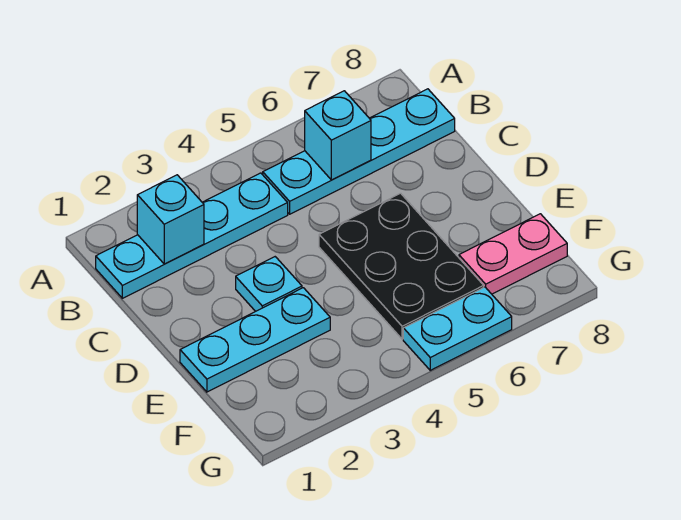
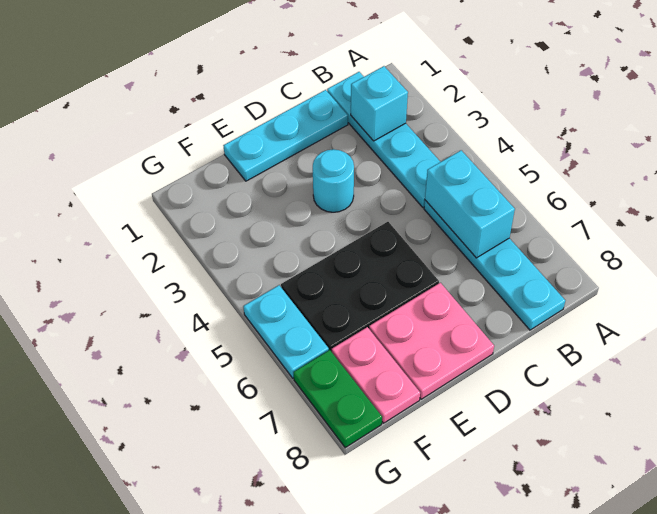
cyan brick B6 level 2 -> cyan brick B5:B6 level 2
cyan plate D3 level 1 -> cyan round brick D3 level 1
none -> pink plate D7:E8 level 1
cyan plate E1:E3 level 1 -> cyan plate C1:E1 level 1
none -> green plate G7:G8 level 1

